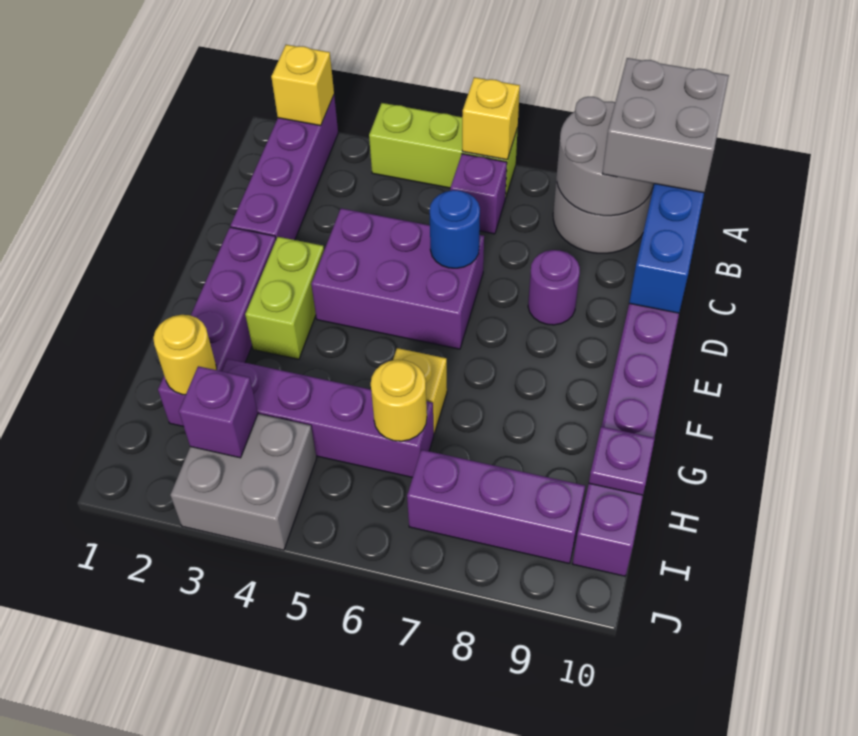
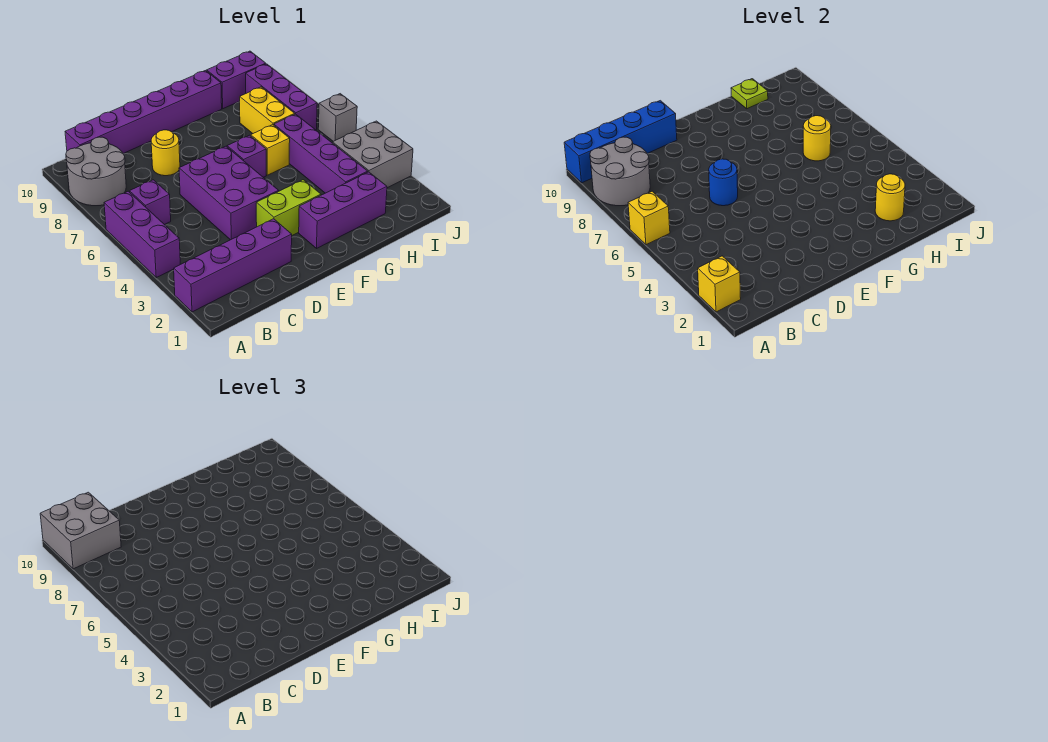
lime brick A4:A6 level 1 -> purple brick A4:A6 level 1
purple round brick D8 level 1 -> yellow round brick D8 level 1
purple brick E2:H2 level 1 -> purple brick F2:H2 level 1
none -> yellow brick H7:H8 level 1
purple plate H10 level 2 -> lime plate H10 level 2
purple brick I3 level 2 -> purple brick F6 level 1
none -> grey brick J6 level 1

